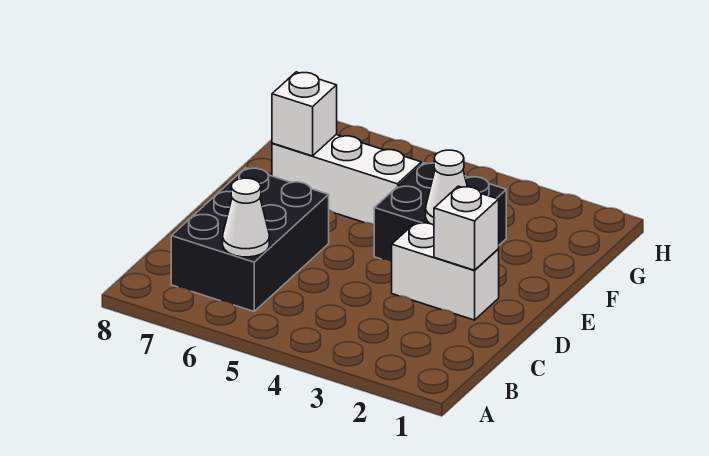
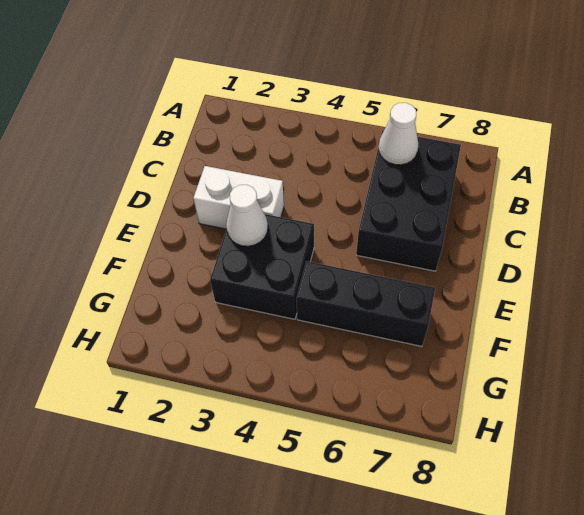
white brick D2 level 2 -> none
white brick F5:F7 level 1 -> black brick F5:F7 level 1
white brick F7 level 2 -> none

